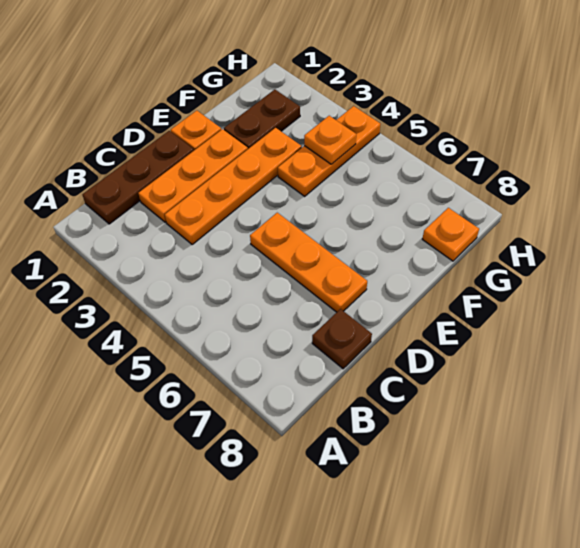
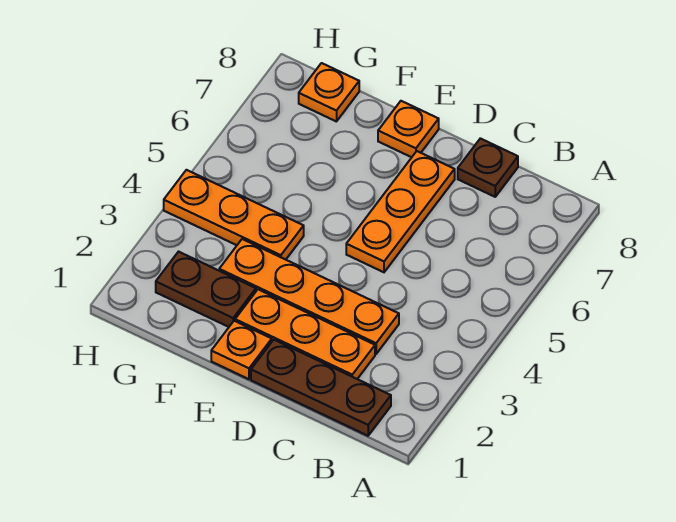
orange plate G4 level 2 -> orange plate E8 level 1

